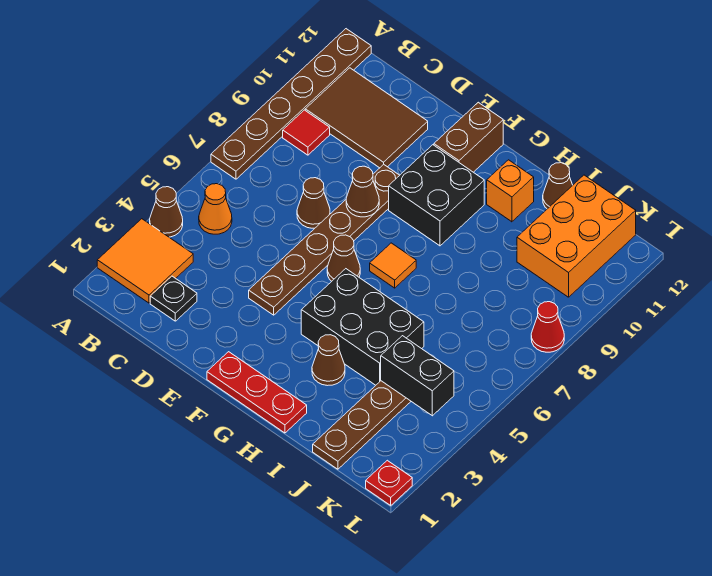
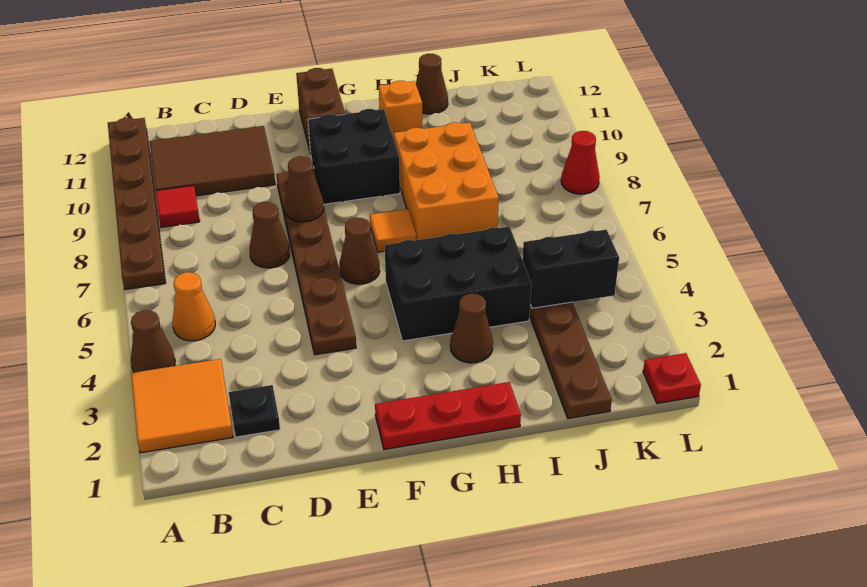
orange brick J10:K12 level 1 -> orange brick H7:I9 level 1

